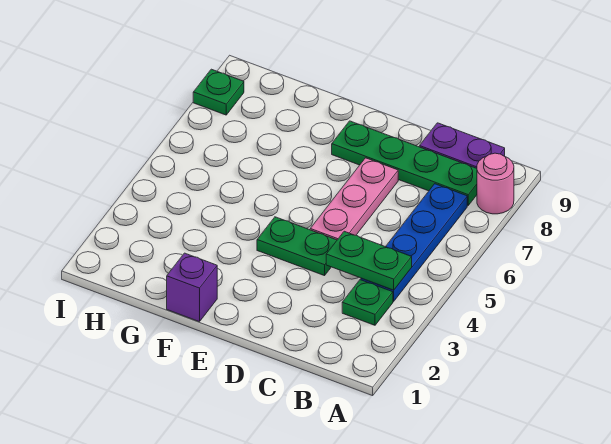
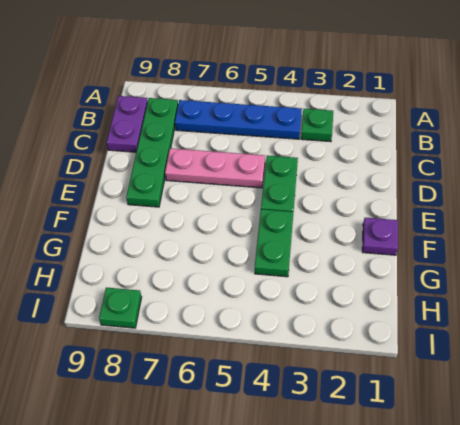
pink round brick A8 level 1 -> none
green plate B4:C4 level 2 -> green plate F4:G4 level 1
purple brick F1 level 1 -> purple plate F1 level 1

